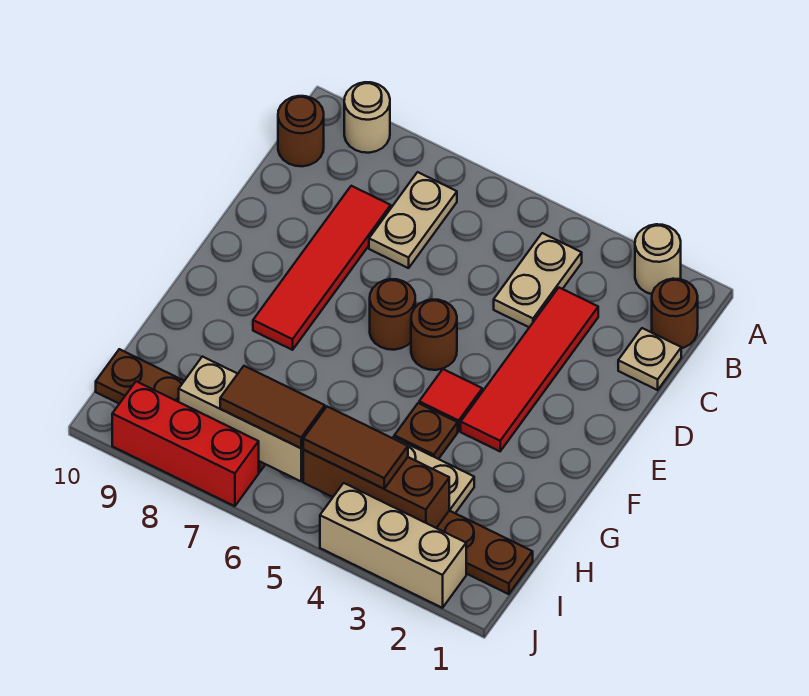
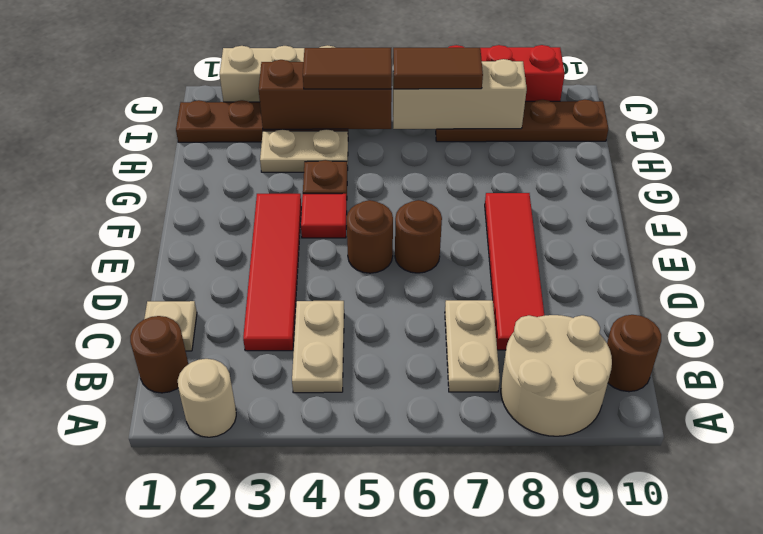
tan round brick A9 level 1 -> tan round brick A8:B9 level 1

